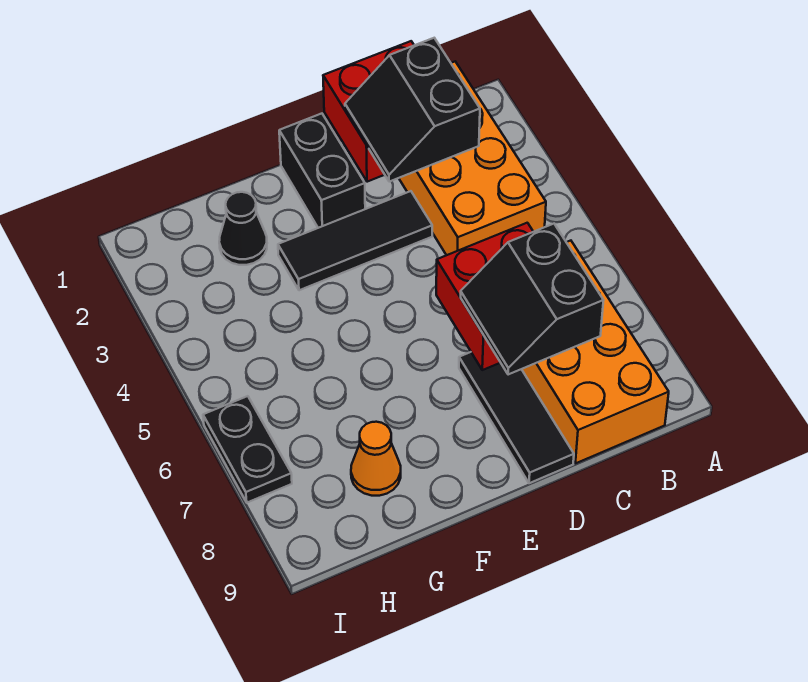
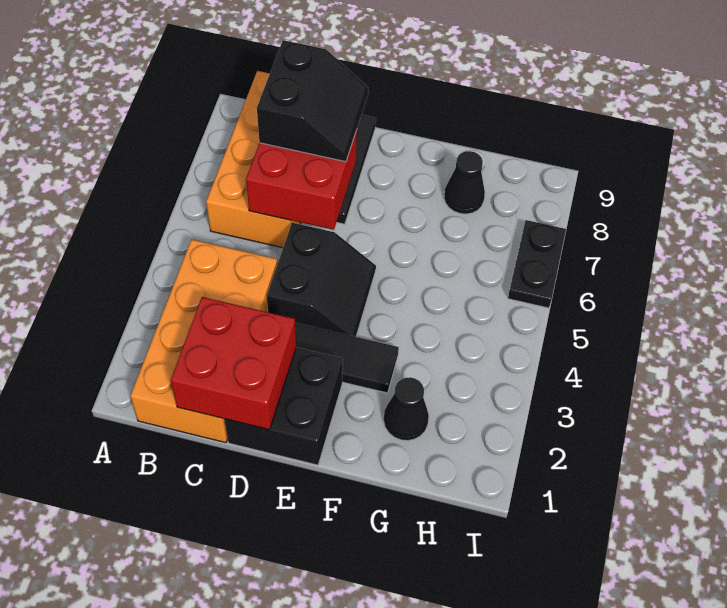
black slope C2:D3 level 3 top C -> black slope D4:E5 level 1 top D
black brick E1:E2 level 1 -> black brick D1:E2 level 1
orange cone G8 level 1 -> black cone G8 level 1

